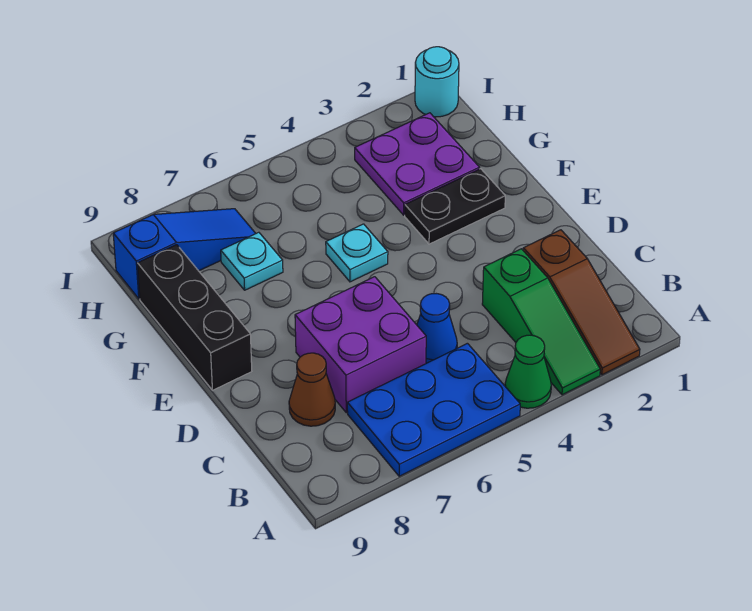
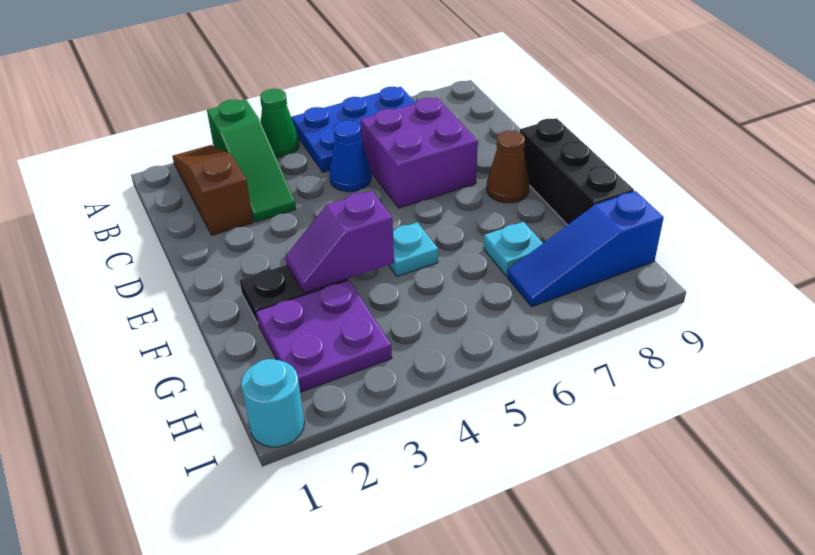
green slope A3:C3 level 1 top C -> green slope A3:C3 level 1 top A
brown cone C8 level 1 -> brown cone E8 level 1
none -> purple slope F3:F4 level 2 top 4

